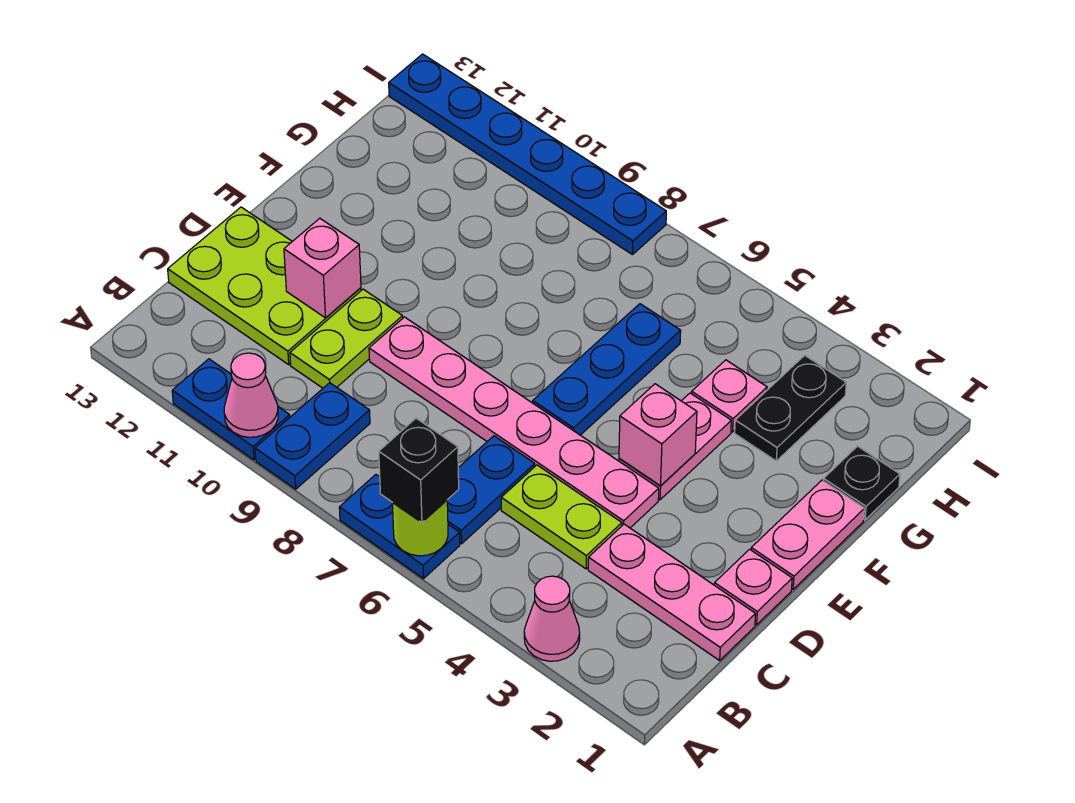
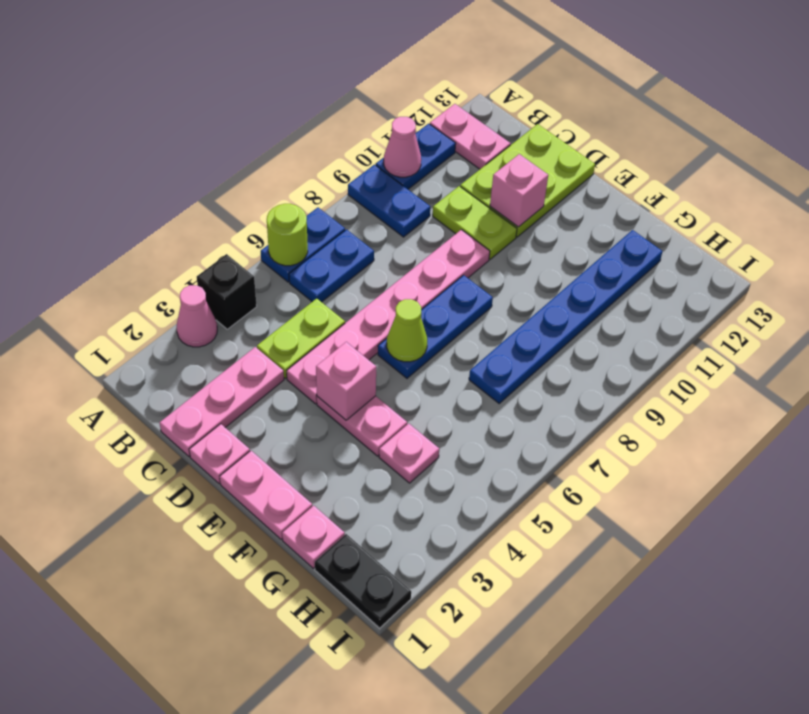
black brick A6 level 3 -> black brick A4 level 1
none -> pink plate A12:B12 level 1
blue plate B6:C6 level 1 -> blue plate B6:B7 level 1
blue plate E6:G6 level 1 -> blue plate E6:E8 level 1
none -> lime cone E6 level 2
black plate G1 level 1 -> pink plate G1 level 1
black plate G3:H3 level 1 -> black plate H1:I1 level 1
blue plate I8:I13 level 1 -> blue plate G7:G12 level 1

